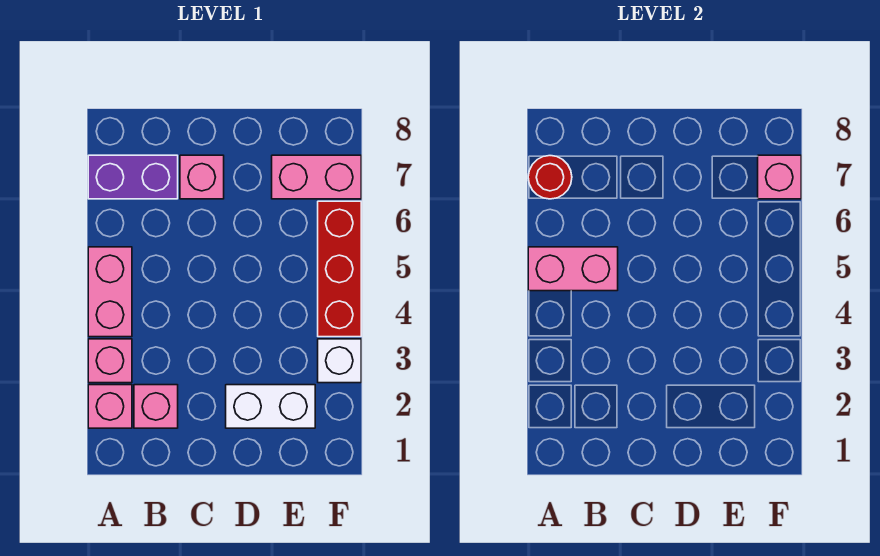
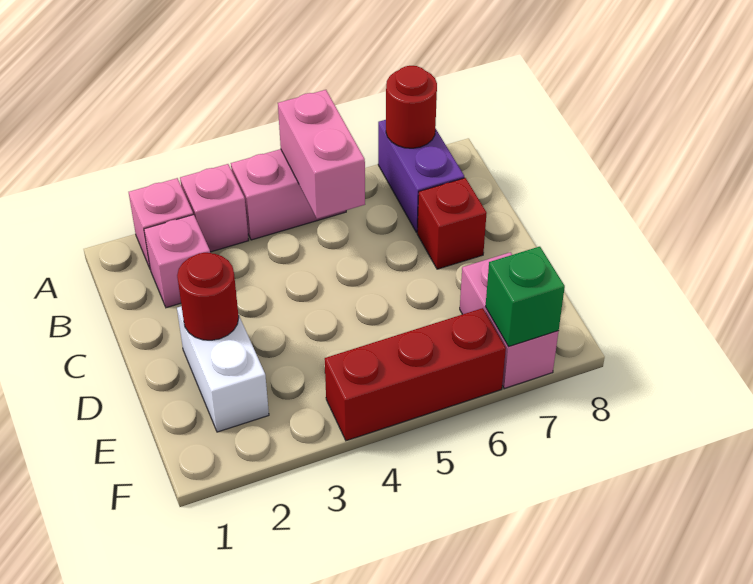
pink brick C7 level 1 -> red brick C7 level 1
none -> red round brick D2 level 2
white brick F3 level 1 -> none
pink brick F7 level 2 -> green brick F7 level 2

